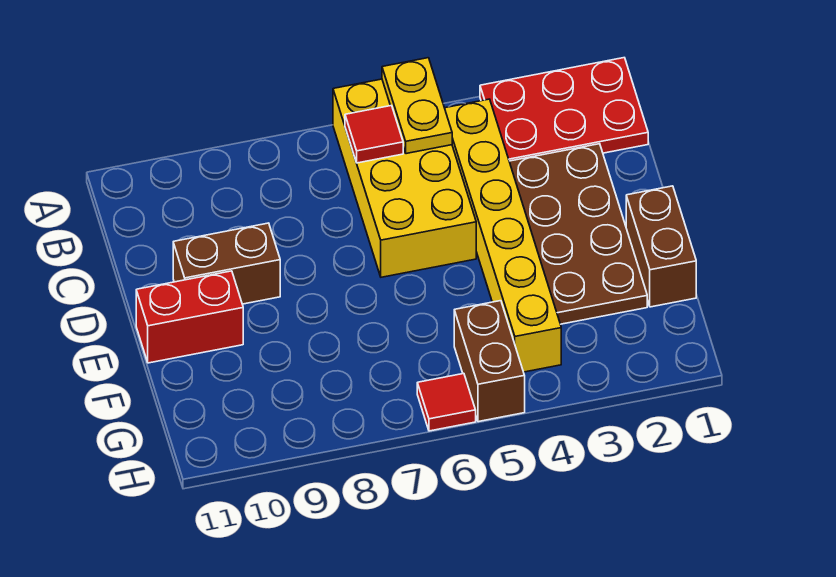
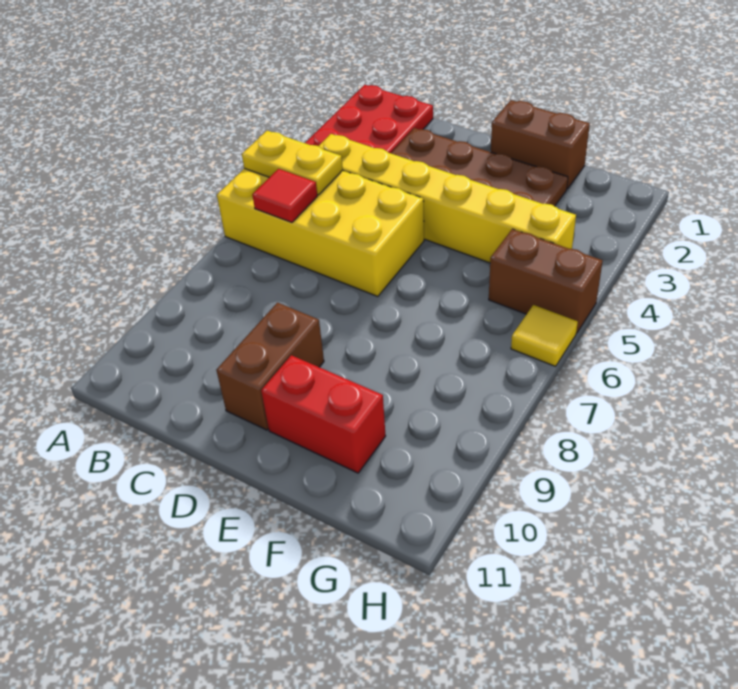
red brick E10:E11 level 1 -> red brick E10:F10 level 1
red tile H6 level 1 -> yellow tile H6 level 1

